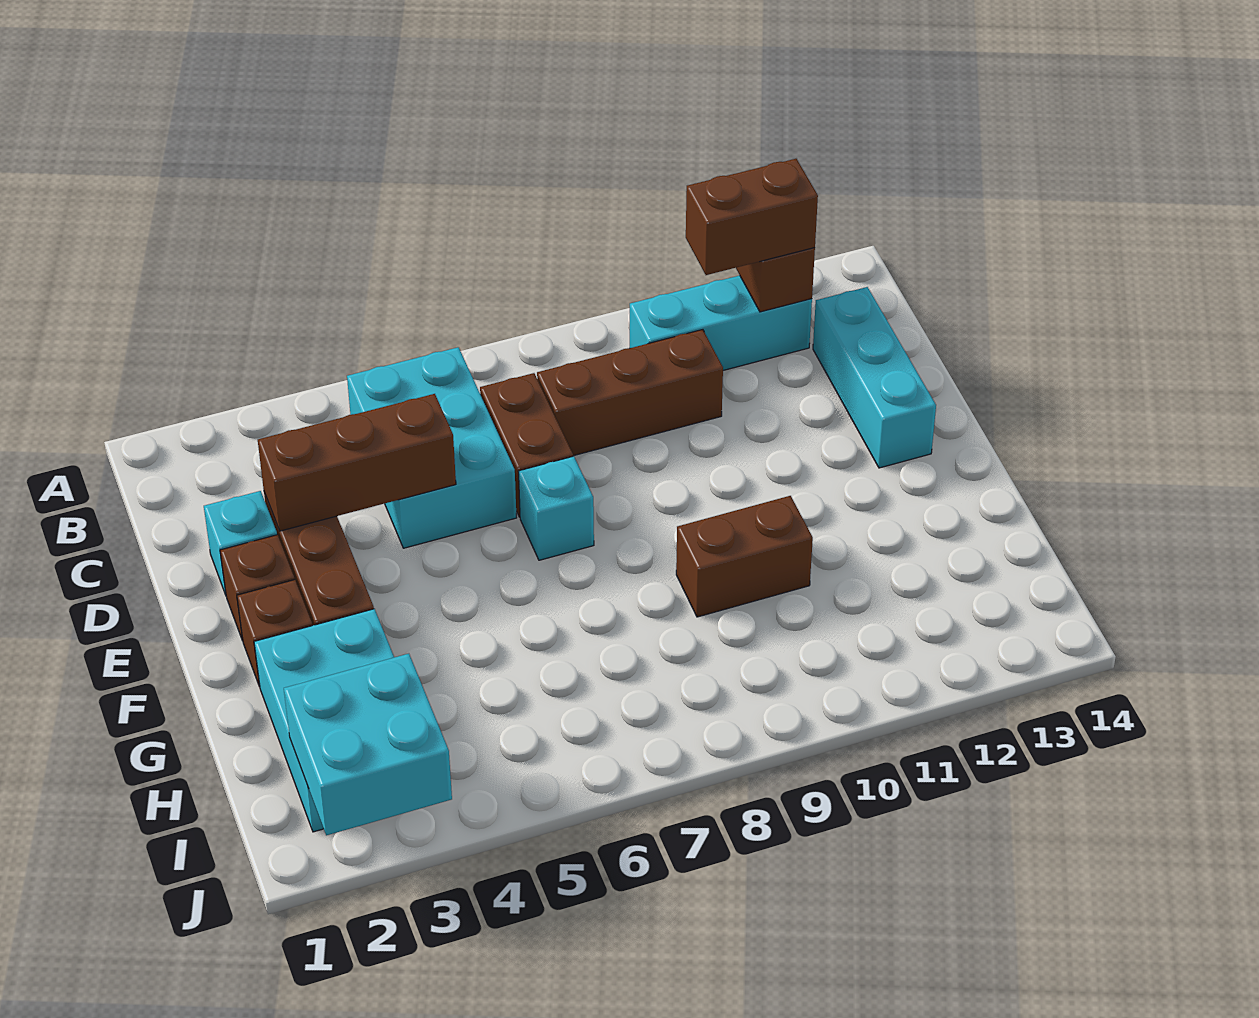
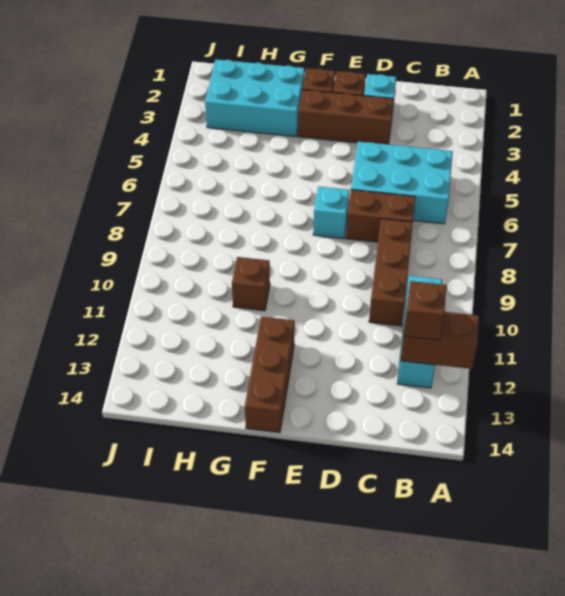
brown brick B11:B12 level 3 -> brown brick B12 level 3
cyan brick C13:E13 level 1 -> none
brown brick D3:D5 level 2 -> brown brick F12:F14 level 1
brown brick G9:G10 level 1 -> brown brick G10 level 1
cyan brick I2:J3 level 2 -> none

